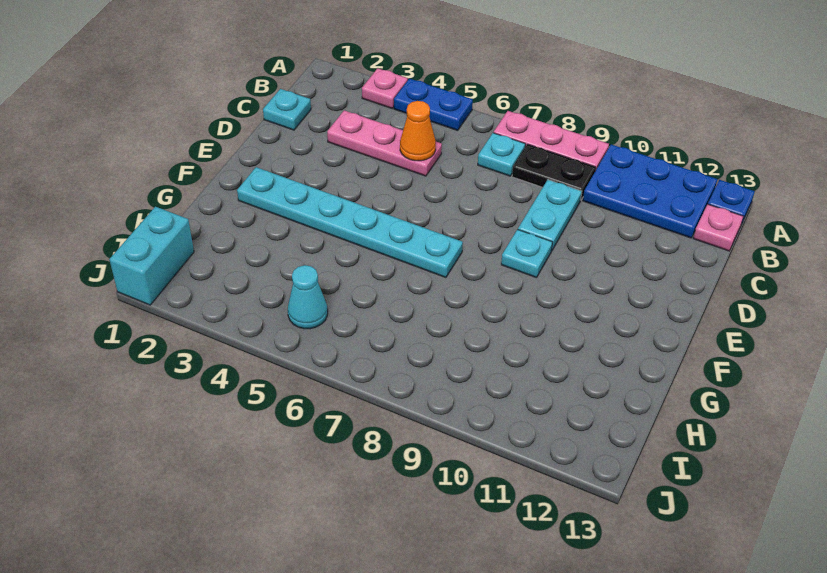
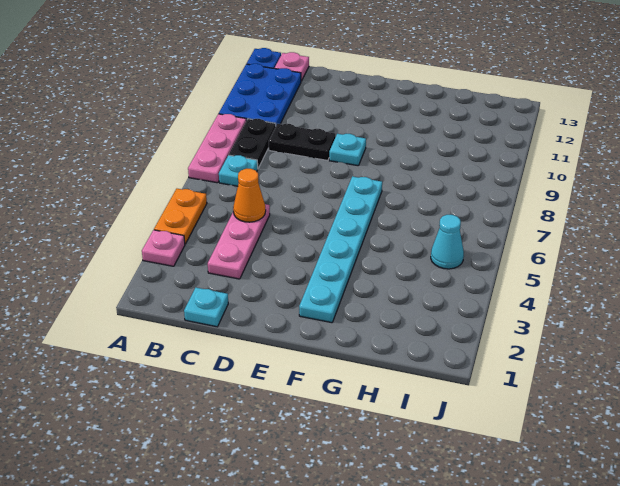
blue plate A4:A5 level 1 -> orange plate A4:A5 level 1
cyan plate C9:D9 level 1 -> black plate C9:D9 level 1
cyan brick I1:J1 level 1 -> none

